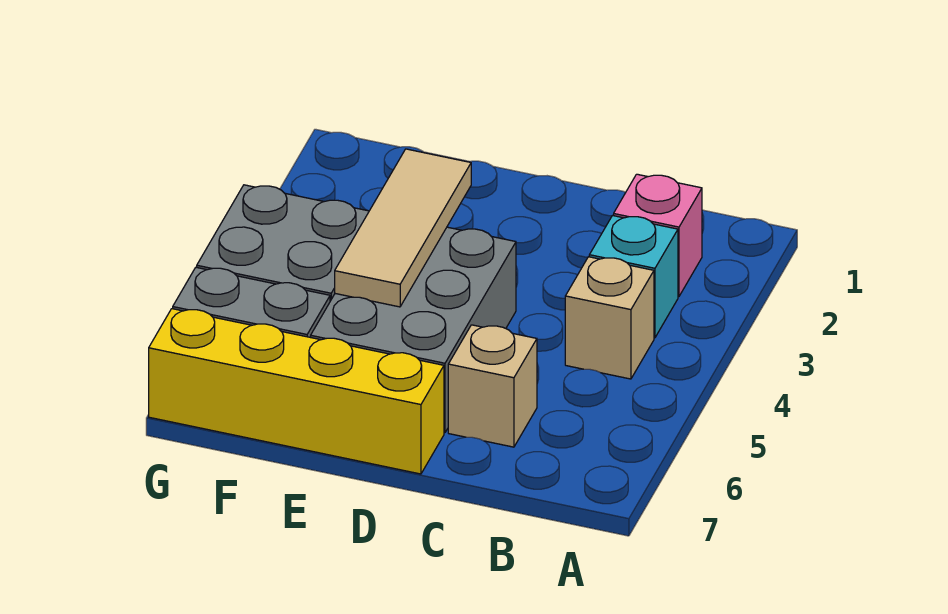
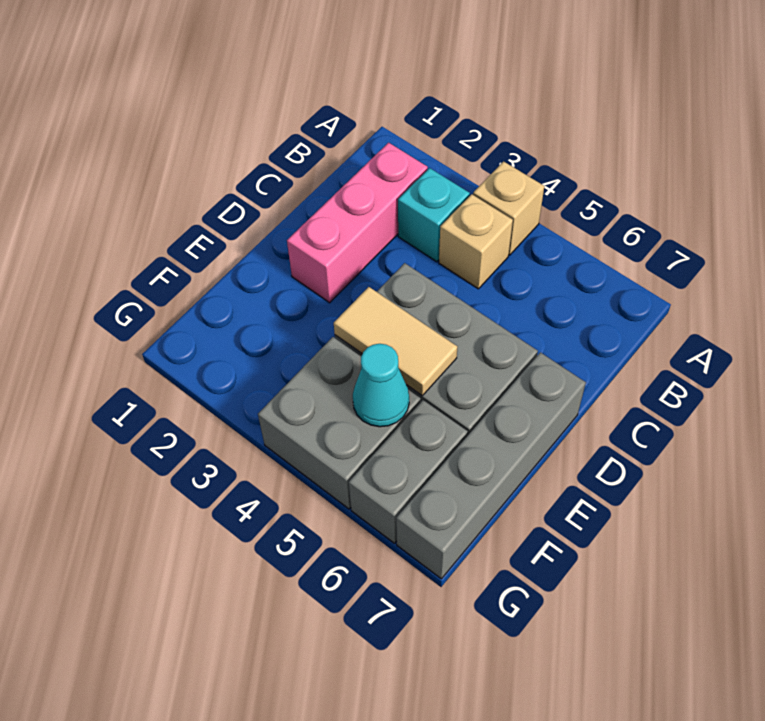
pink brick B2 level 1 -> pink brick B2:D2 level 1
tan brick C6 level 1 -> tan brick A4 level 1
yellow brick D7:G7 level 1 -> grey brick D7:G7 level 1
tan tile E3:E5 level 2 -> tan tile E4:E5 level 2
none -> cyan cone F5 level 2

